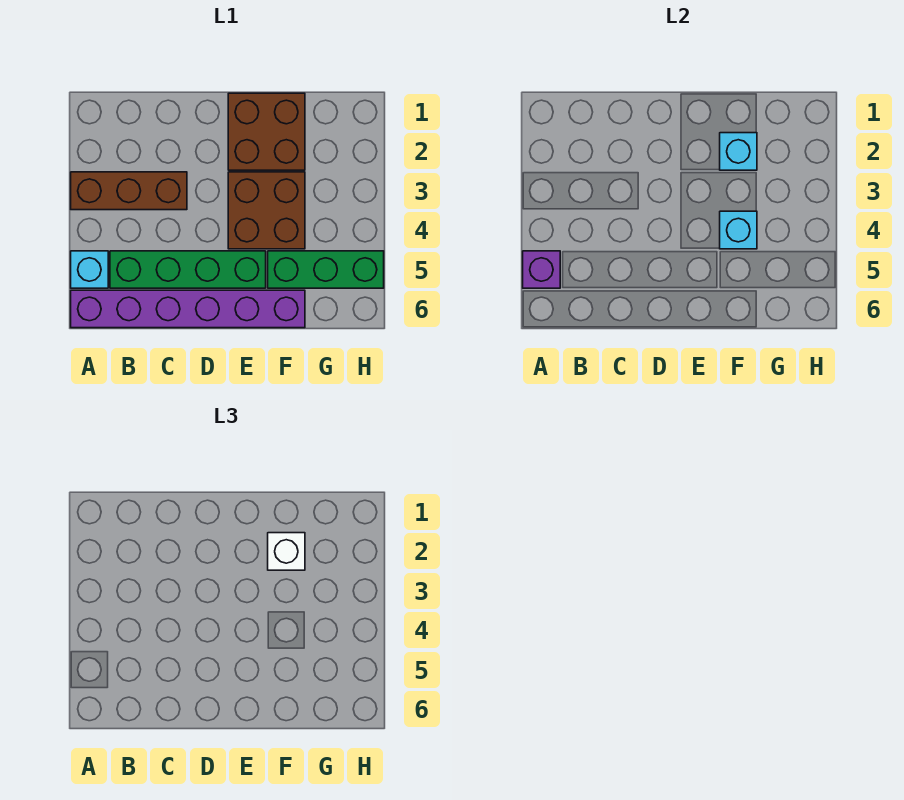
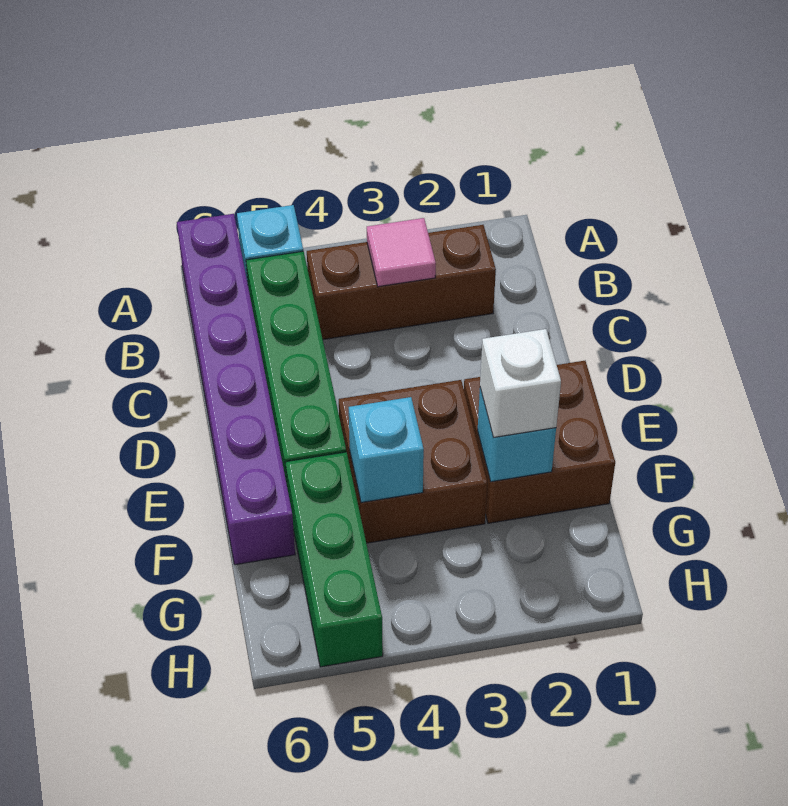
brown brick A3:C3 level 1 -> brown brick B2:B4 level 1
purple brick A5 level 2 -> none
none -> pink tile B3 level 2

